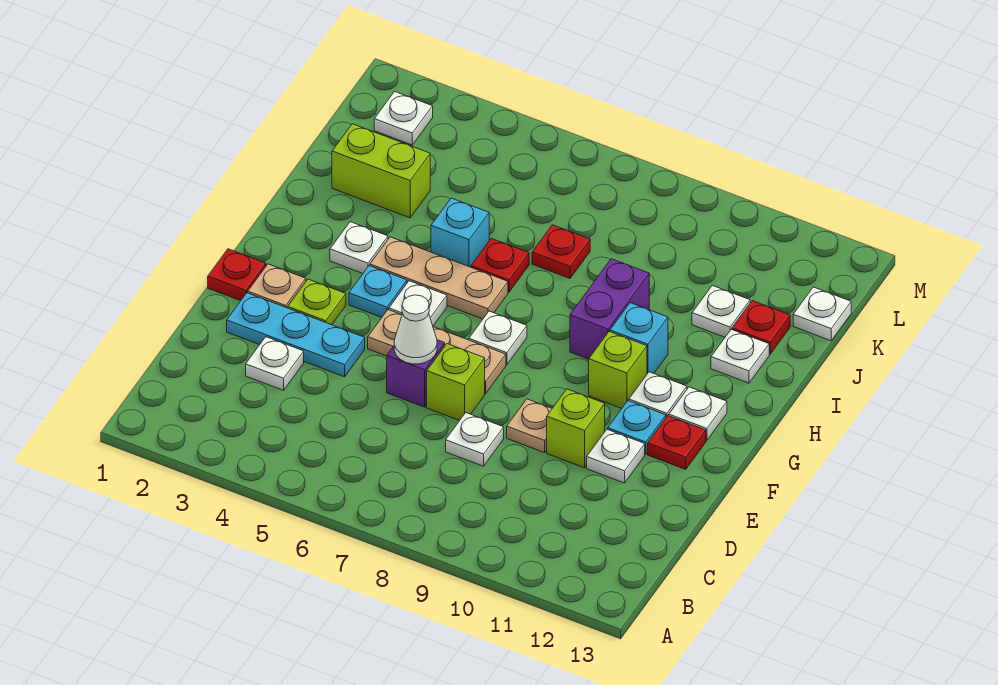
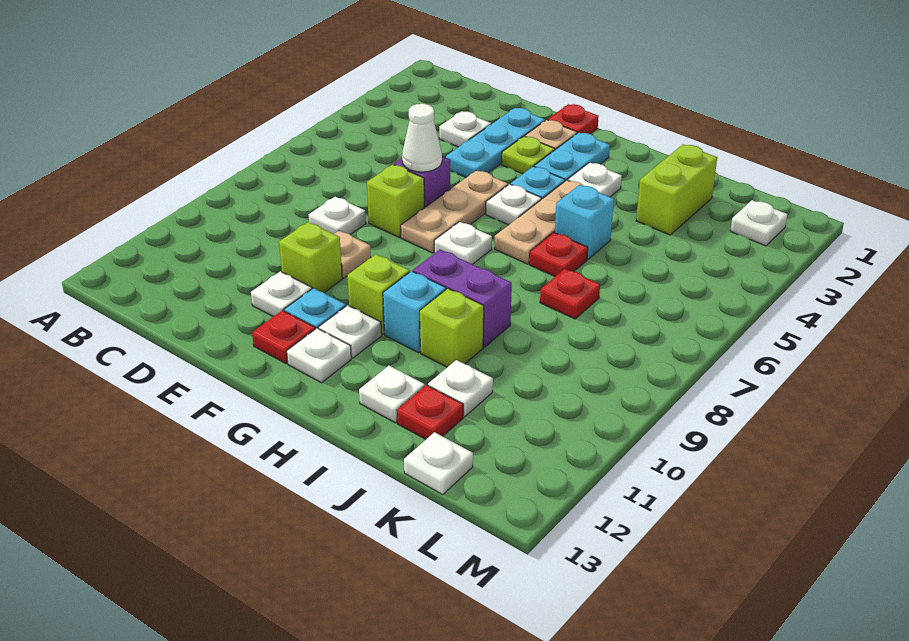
none -> cyan plate G2:G3 level 1
none -> lime brick I10 level 1

